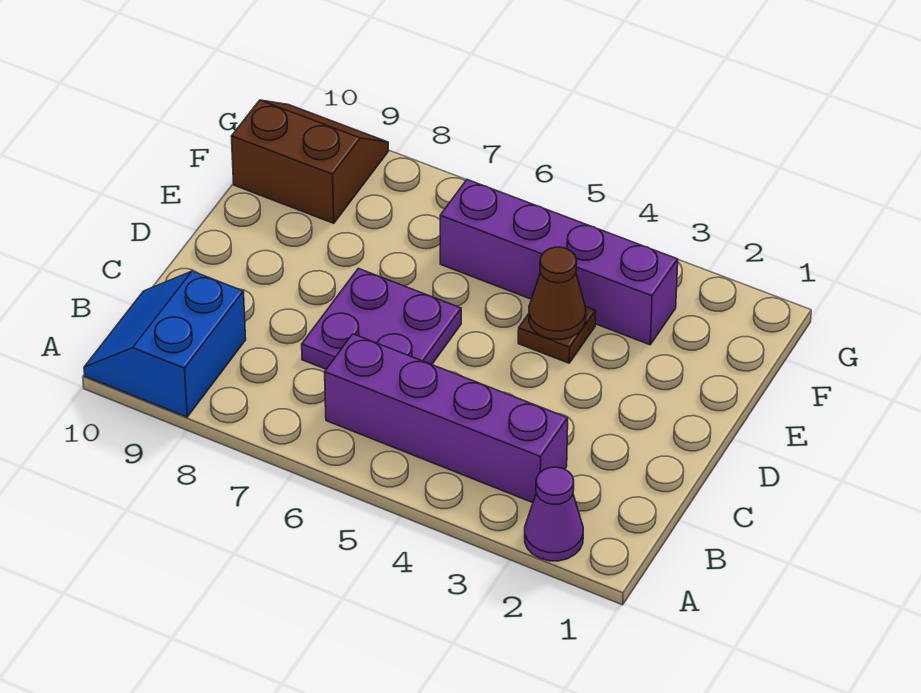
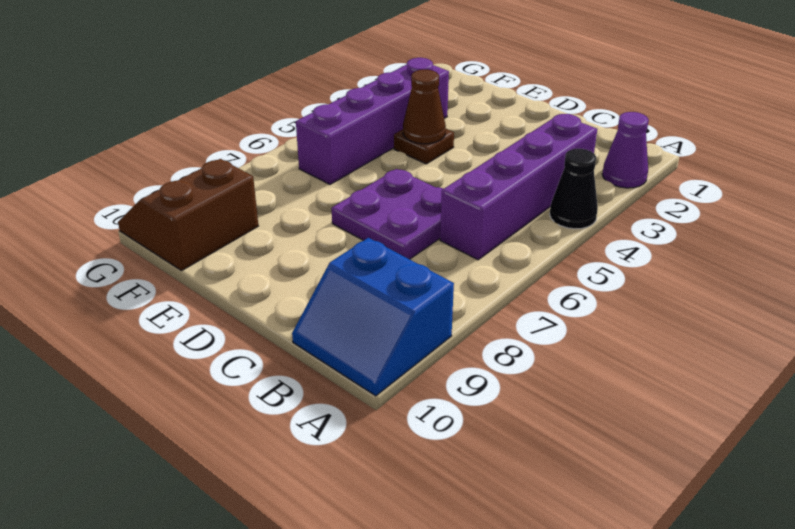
none -> black cone A4 level 1

